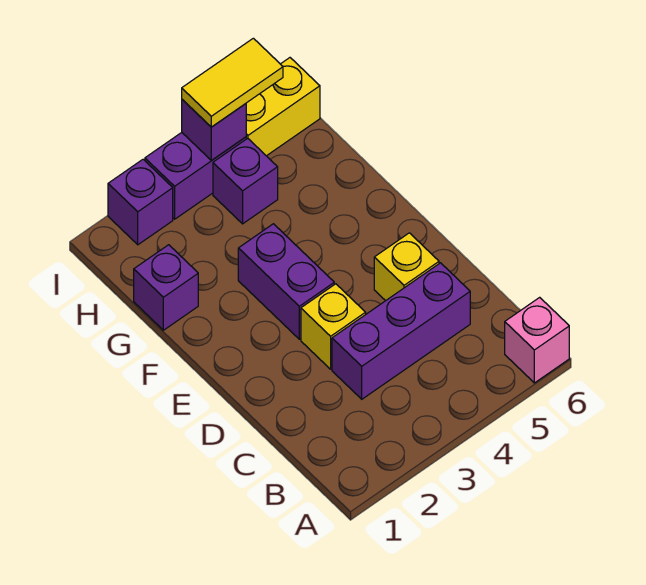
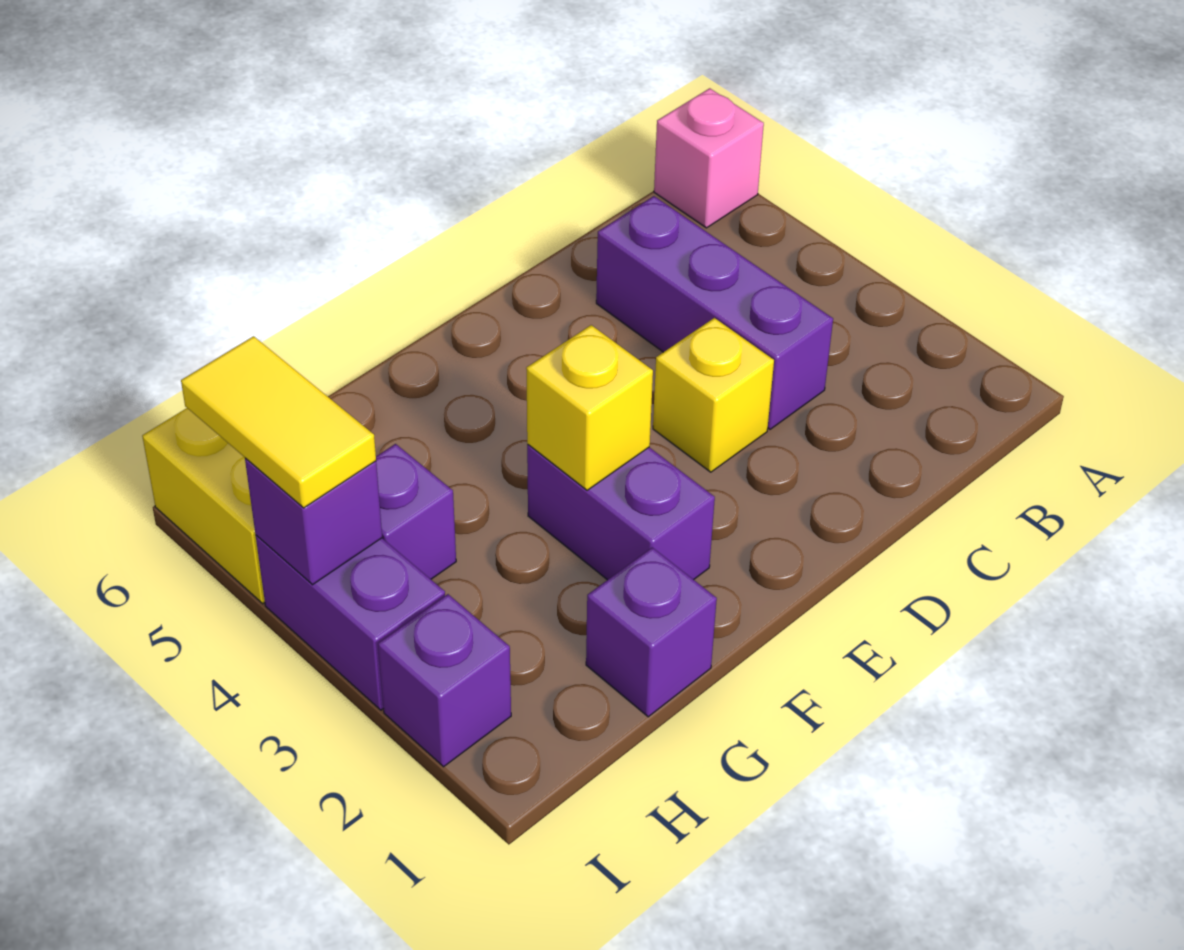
yellow brick D5 level 1 -> yellow brick F3 level 2
purple brick E3:F3 level 1 -> purple brick F2:F3 level 1

